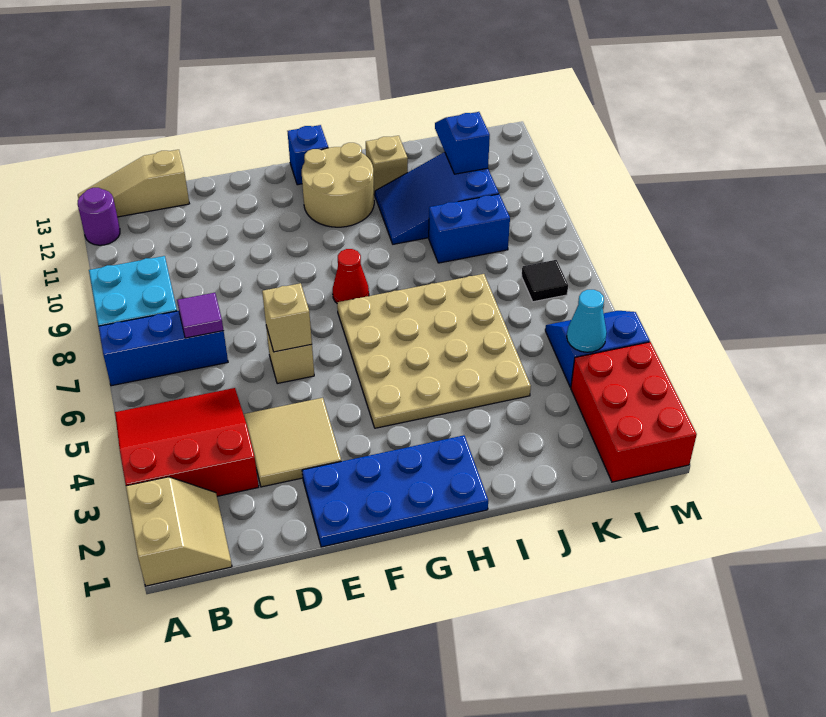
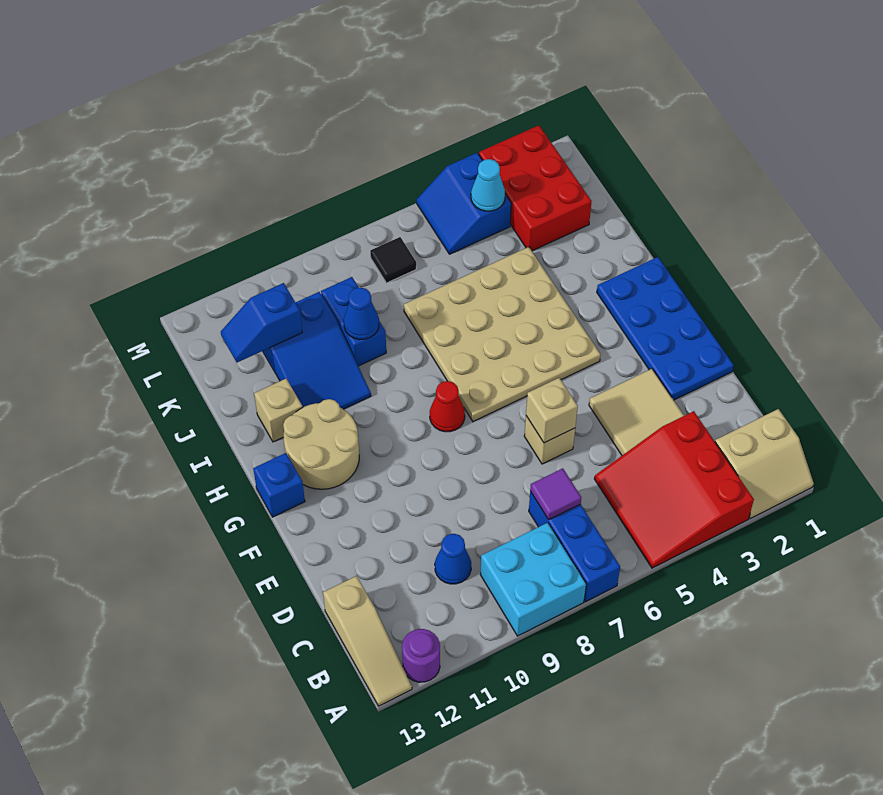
tan slope A1:B2 level 1 top A -> tan slope A1:B2 level 1 top B
none -> blue cone C10 level 1
none -> blue cone J9 level 2
red brick L1:M3 level 1 -> red brick K2:M3 level 1

